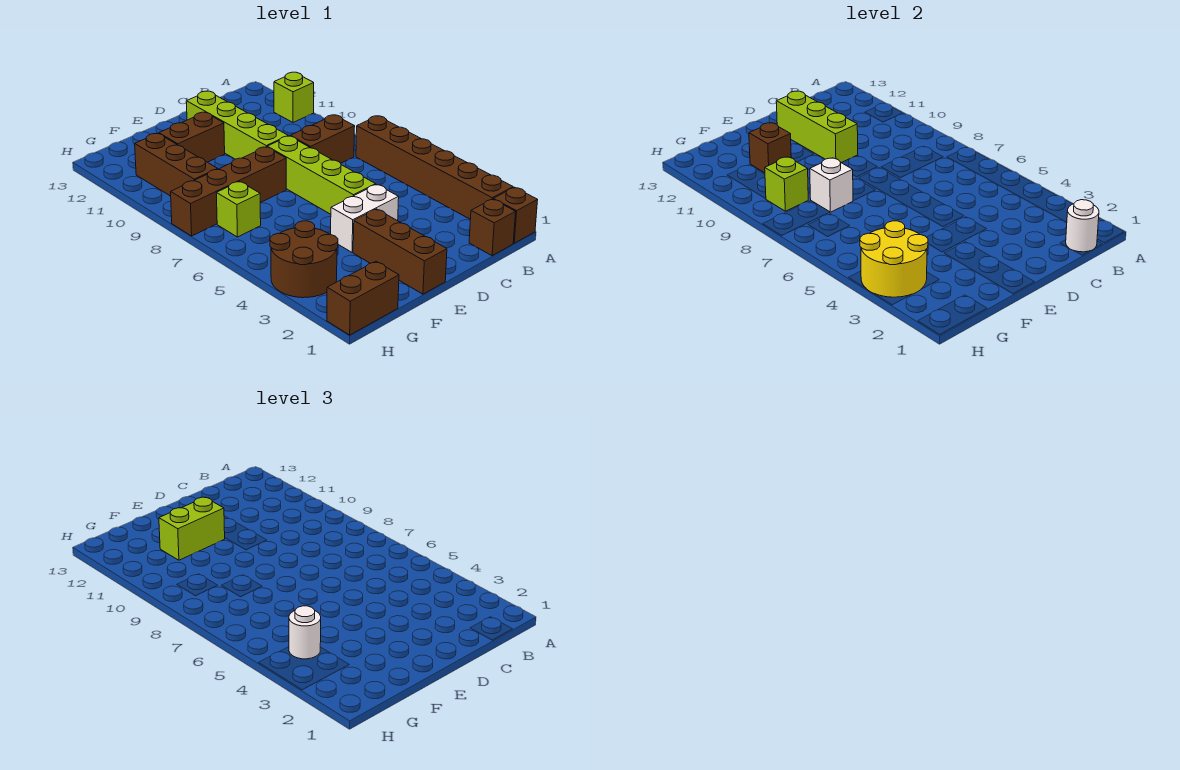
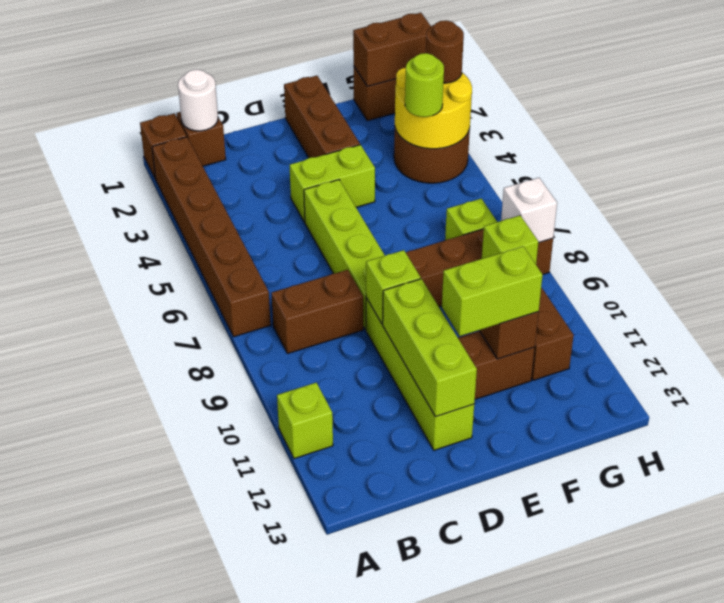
white brick D4:E4 level 1 -> lime brick D4:E4 level 1
none -> lime brick D9 level 2
white brick F8 level 2 -> white brick H8 level 2
none -> brown brick G1:H1 level 2
white round brick G4 level 3 -> lime round brick G4 level 3
none -> brown round brick H3 level 3

